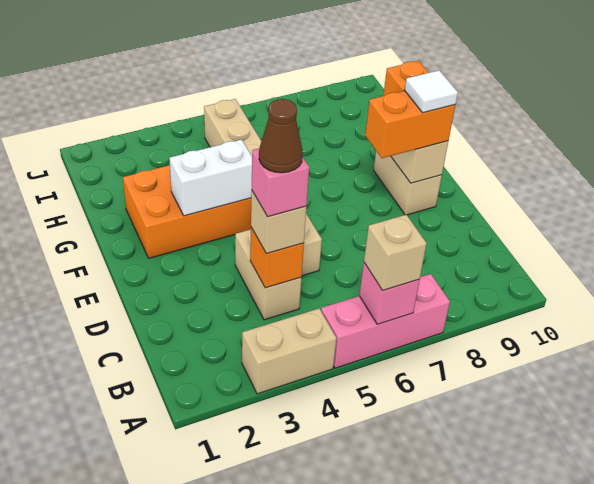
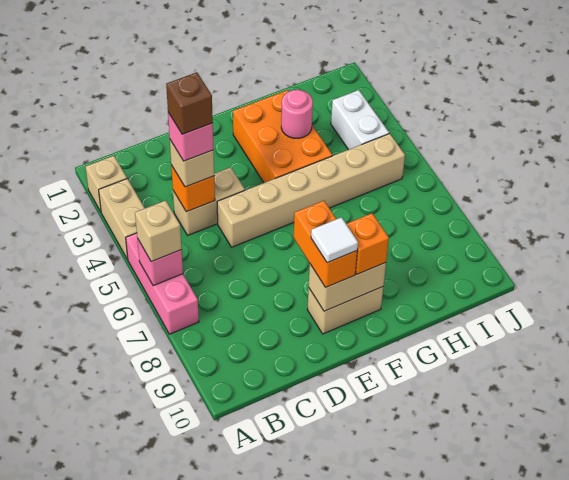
none -> tan brick A2 level 1
brown cone C4 level 5 -> brown brick C4 level 5
white brick F3:F4 level 2 -> white brick I3:I4 level 1
none -> pink round brick G3 level 2

